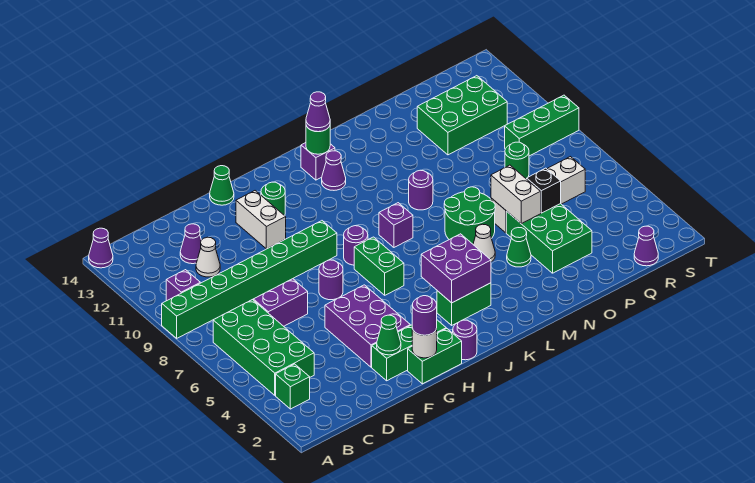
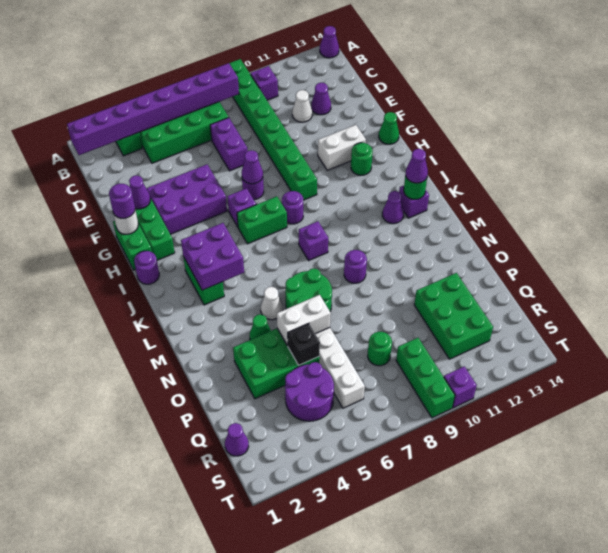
none -> purple brick B1:B8 level 2
green cone F2 level 2 -> purple cone F2 level 2
none -> purple cone G7 level 2
none -> purple brick H6 level 1
none -> purple round brick Q4:R5 level 1
none -> purple brick T10 level 1

